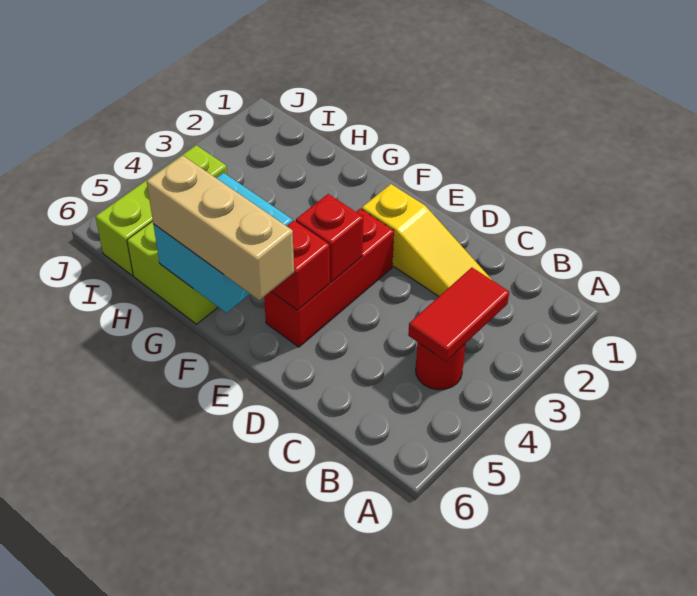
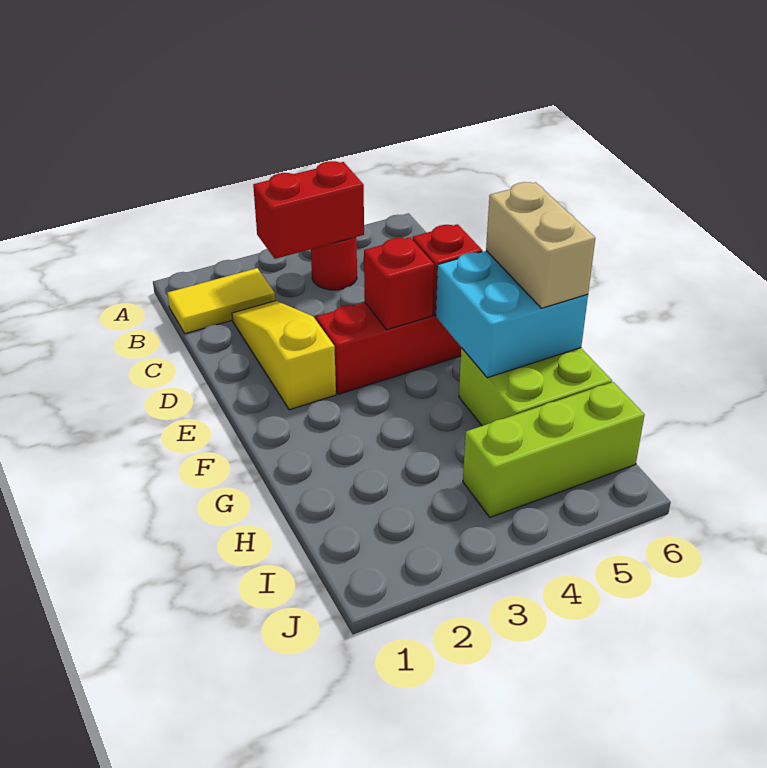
none -> yellow tile B1:B2 level 1
red tile B3:B4 level 2 -> red brick B3:B4 level 2
tan brick E6:G6 level 3 -> tan brick F6:G6 level 3

